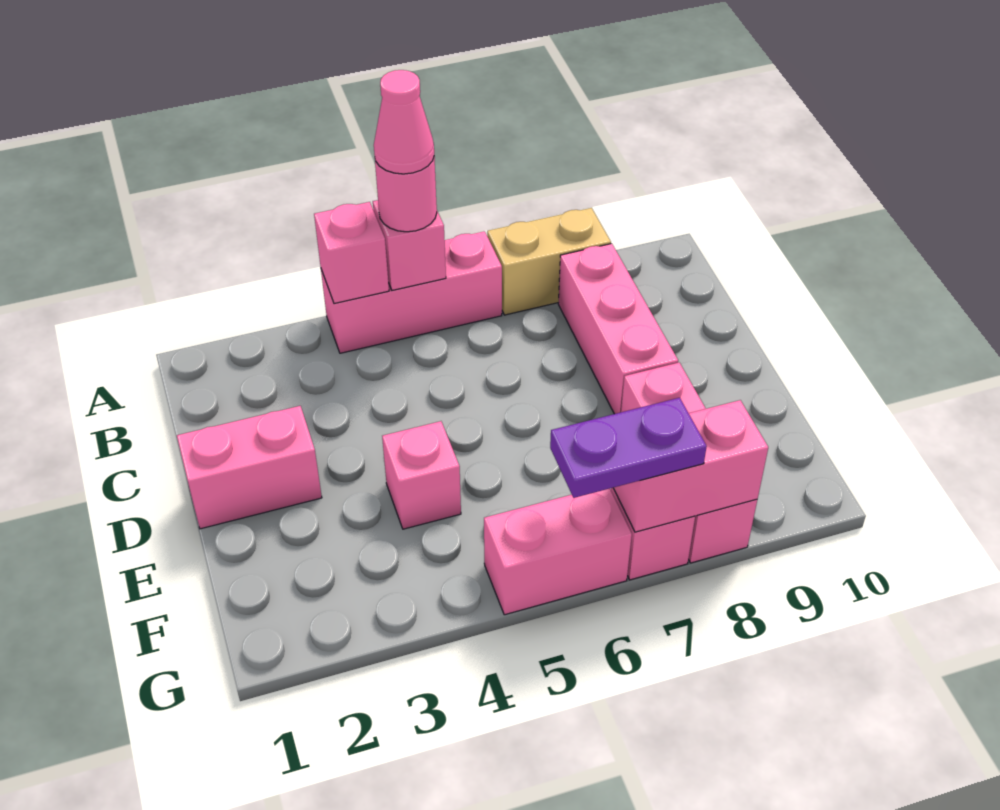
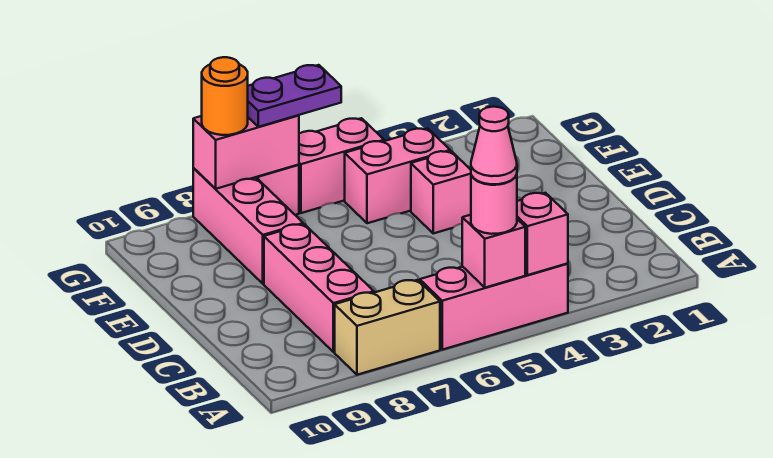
pink brick D1:D2 level 1 -> pink brick F4:F5 level 1
none -> orange round brick G8 level 3

